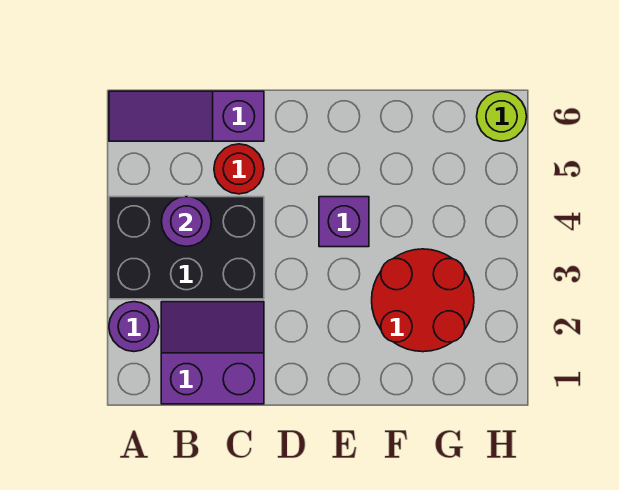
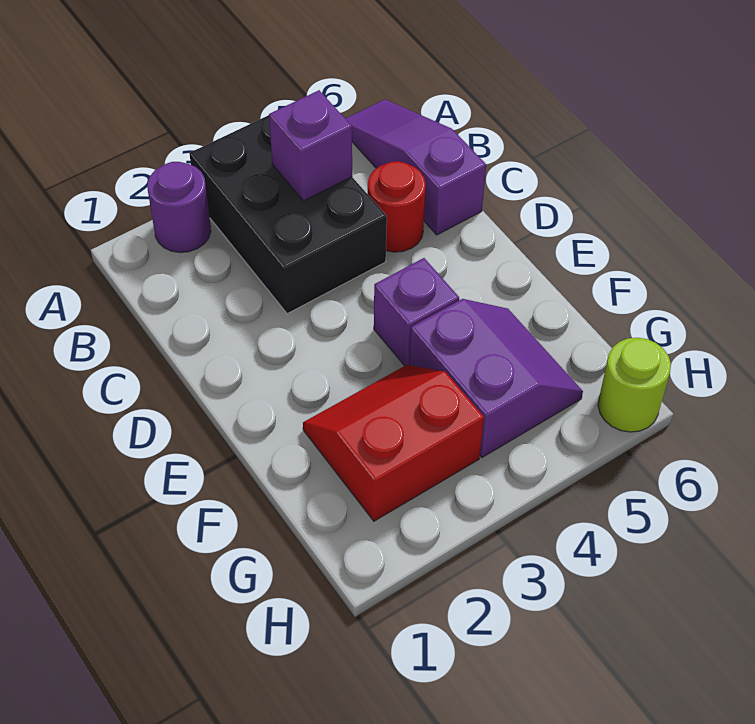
purple slope B1:C2 level 1 top 1 -> purple slope F4:G5 level 1 top 4
purple round brick B4 level 2 -> purple brick B4 level 2
red round brick F2:G3 level 1 -> red slope F2:G3 level 1 top G

